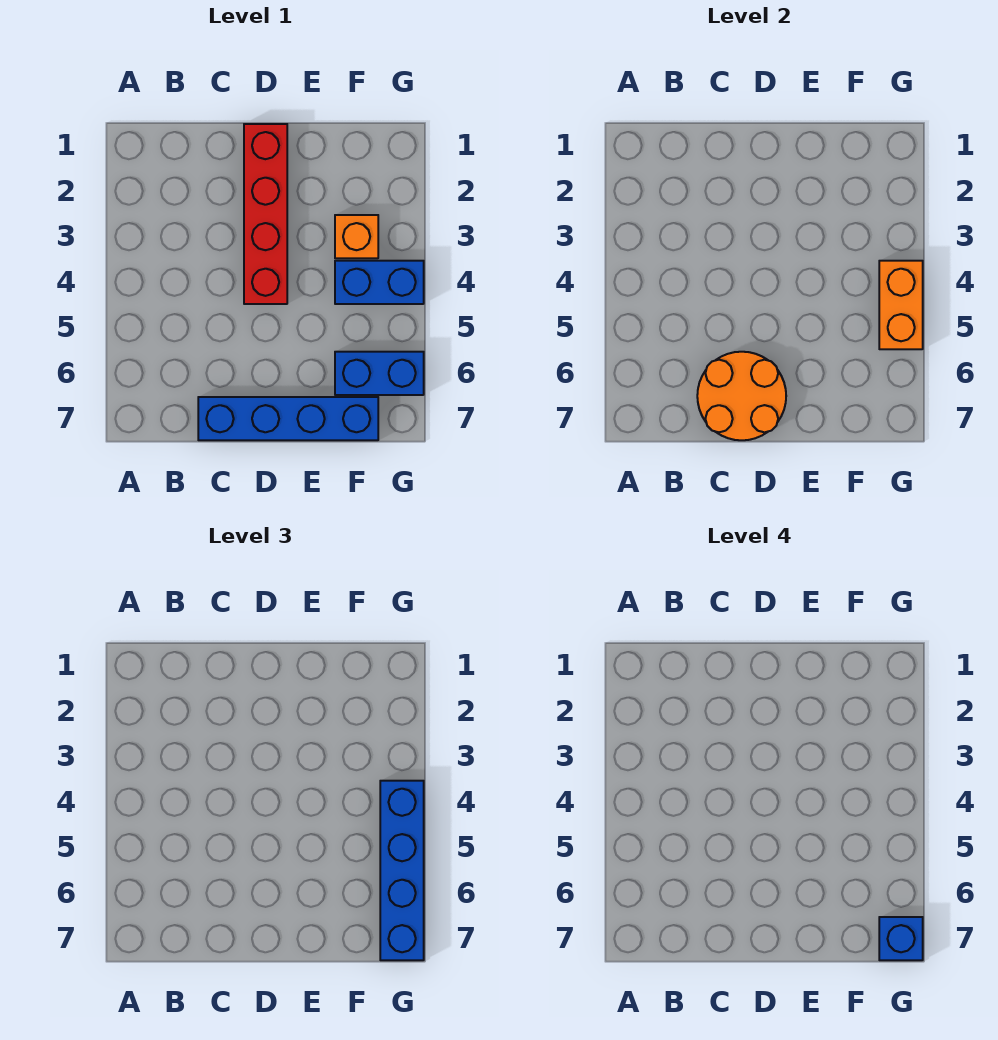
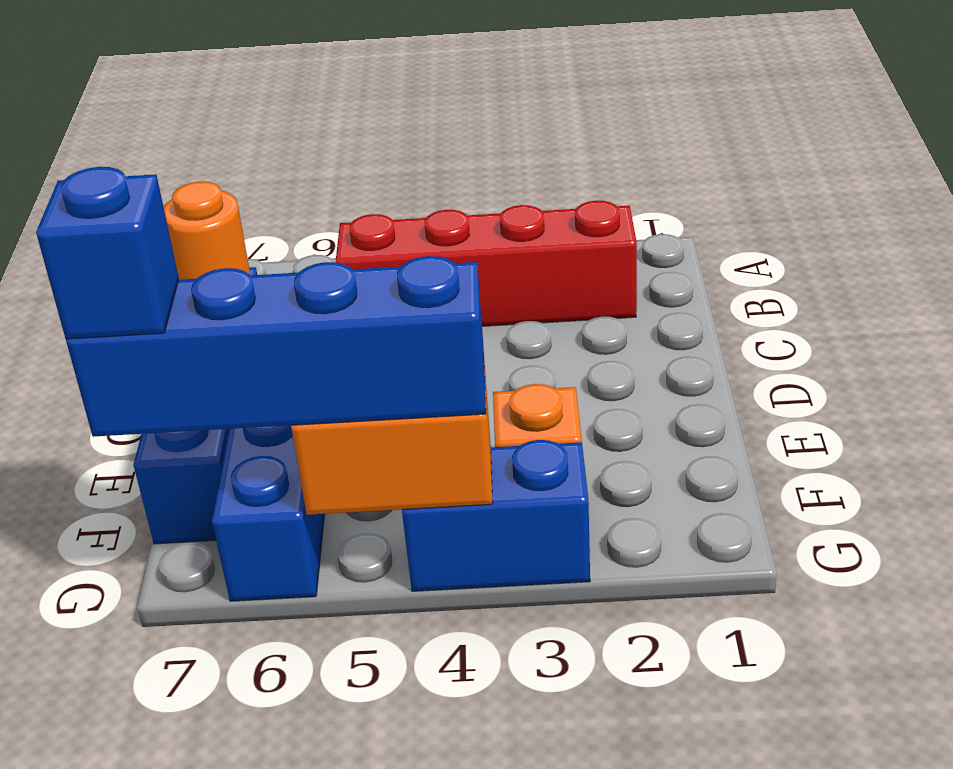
orange round brick C6:D7 level 2 -> orange round brick C7 level 2
red brick D1:D4 level 1 -> red brick B2:B5 level 1
blue brick F4:G4 level 1 -> blue brick G3:G4 level 1

